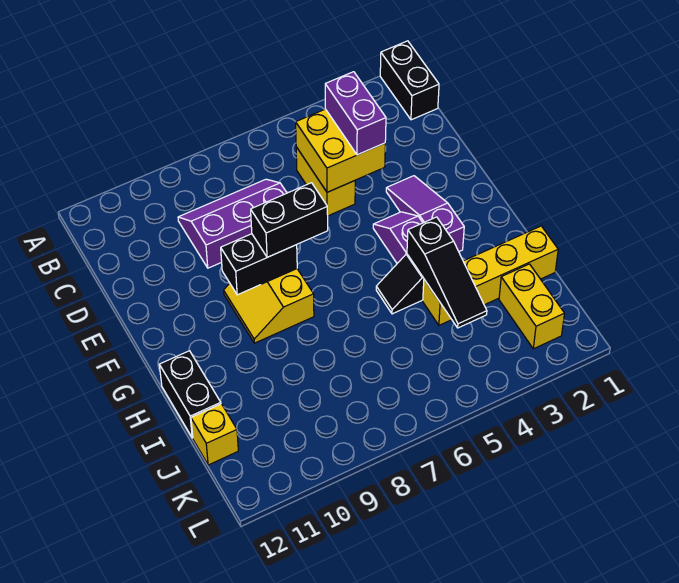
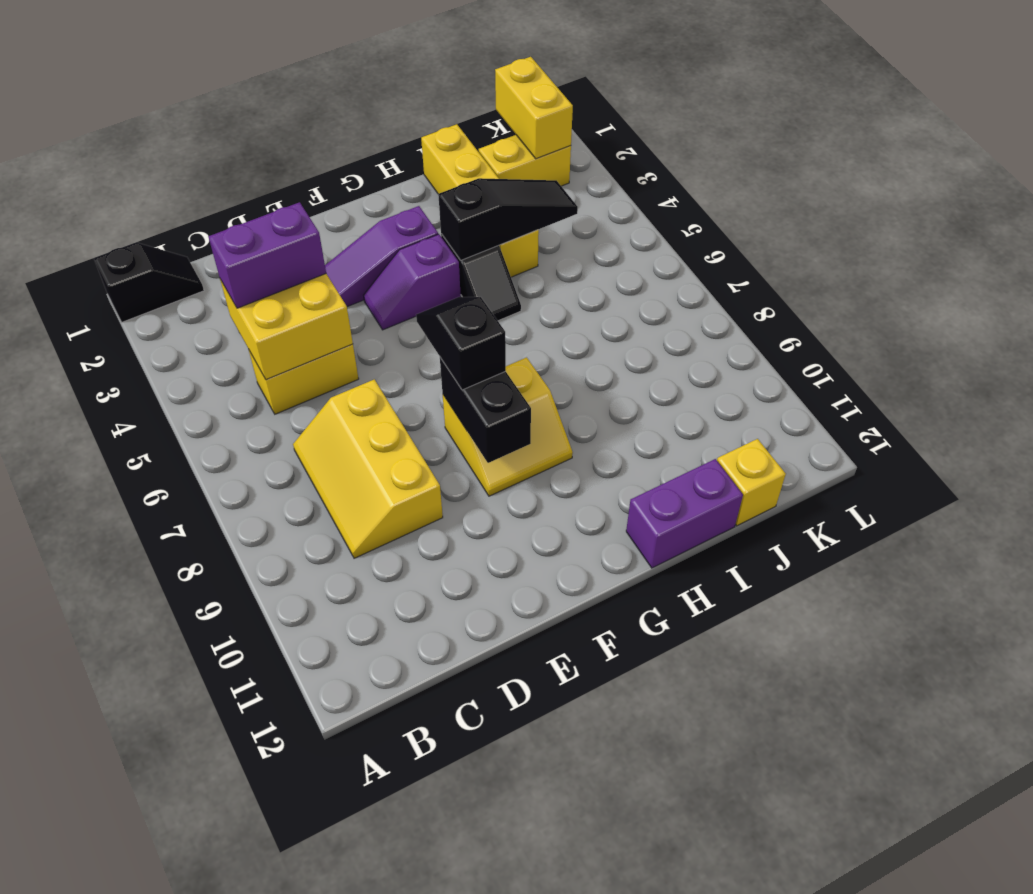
black brick A1:B1 level 1 -> black slope A1:B1 level 1 top A
purple slope C7:D9 level 1 top D -> yellow slope C7:D9 level 1 top D
black brick F7:F8 level 3 -> black slope F7:F8 level 3 top 8
black brick H12:I12 level 1 -> purple brick H12:I12 level 1
none -> yellow brick K1:K2 level 2

